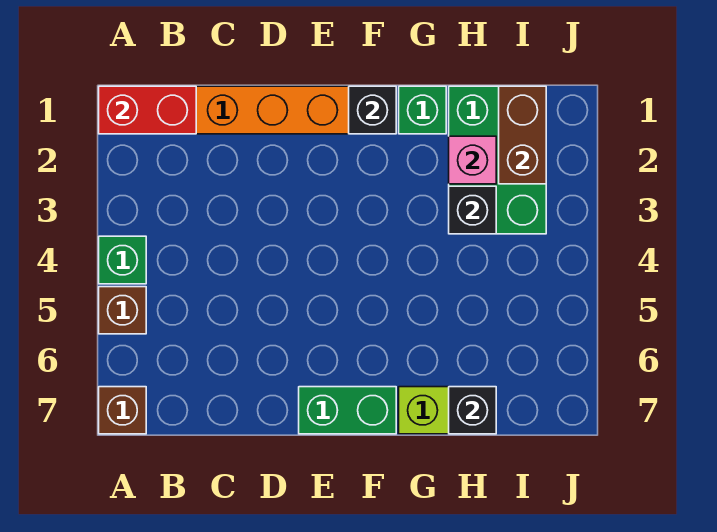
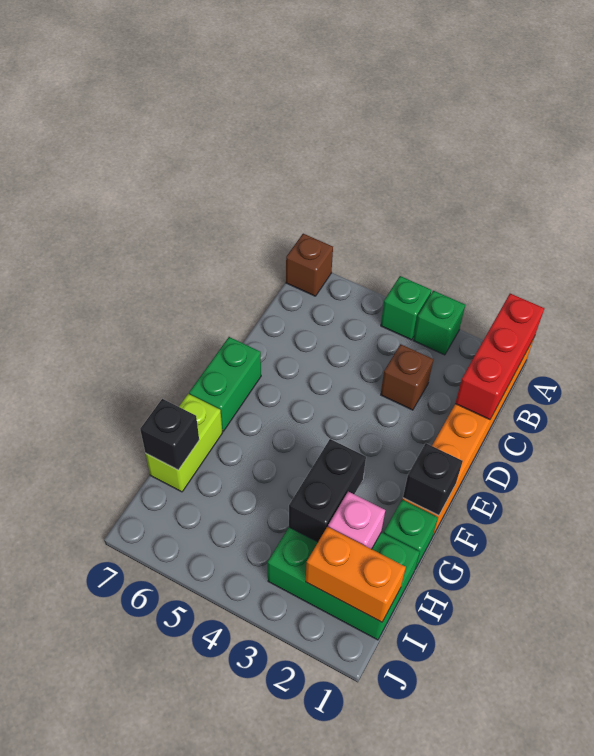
red brick A1:B1 level 2 -> red brick A1:C1 level 2
none -> green brick A3 level 1
brown brick A5 level 1 -> brown brick C3 level 1
black brick H3 level 2 -> black brick G3:H3 level 2
brown brick I1:I2 level 2 -> orange brick I1:I2 level 2

